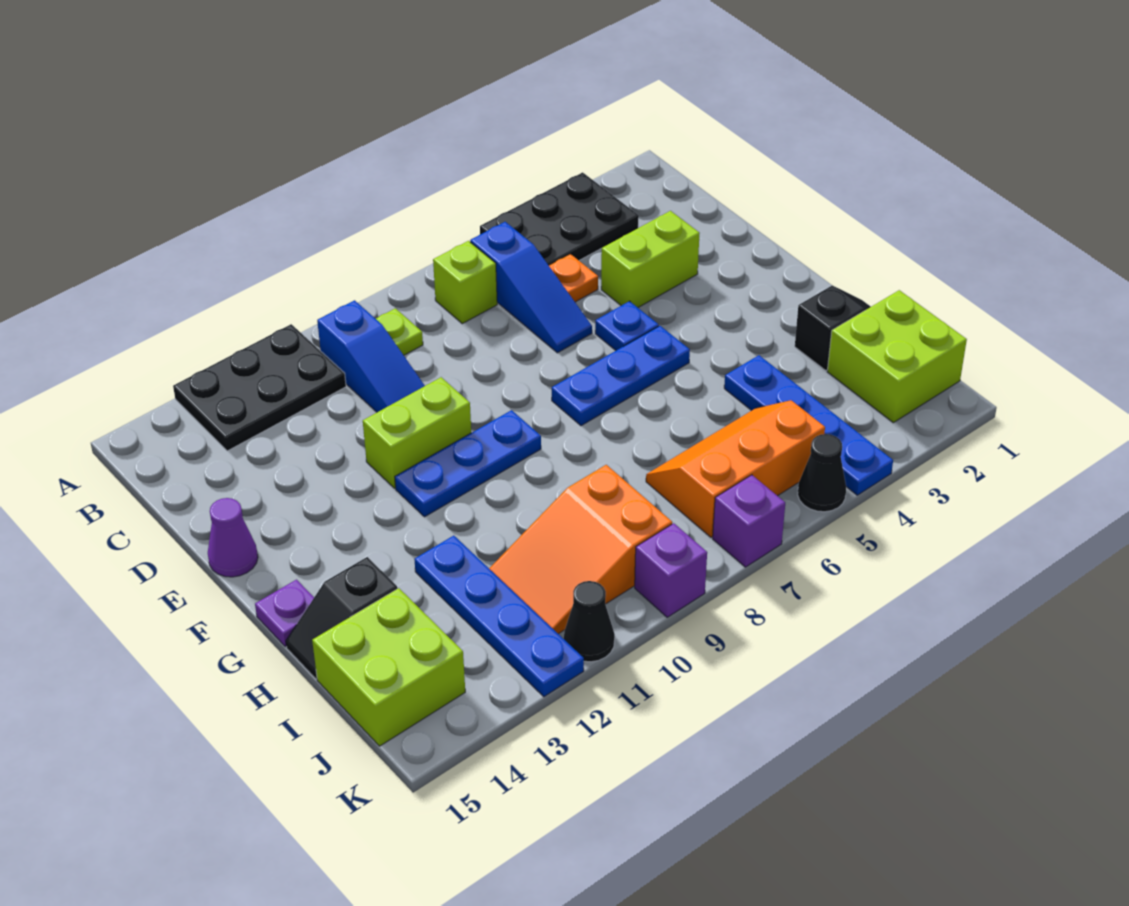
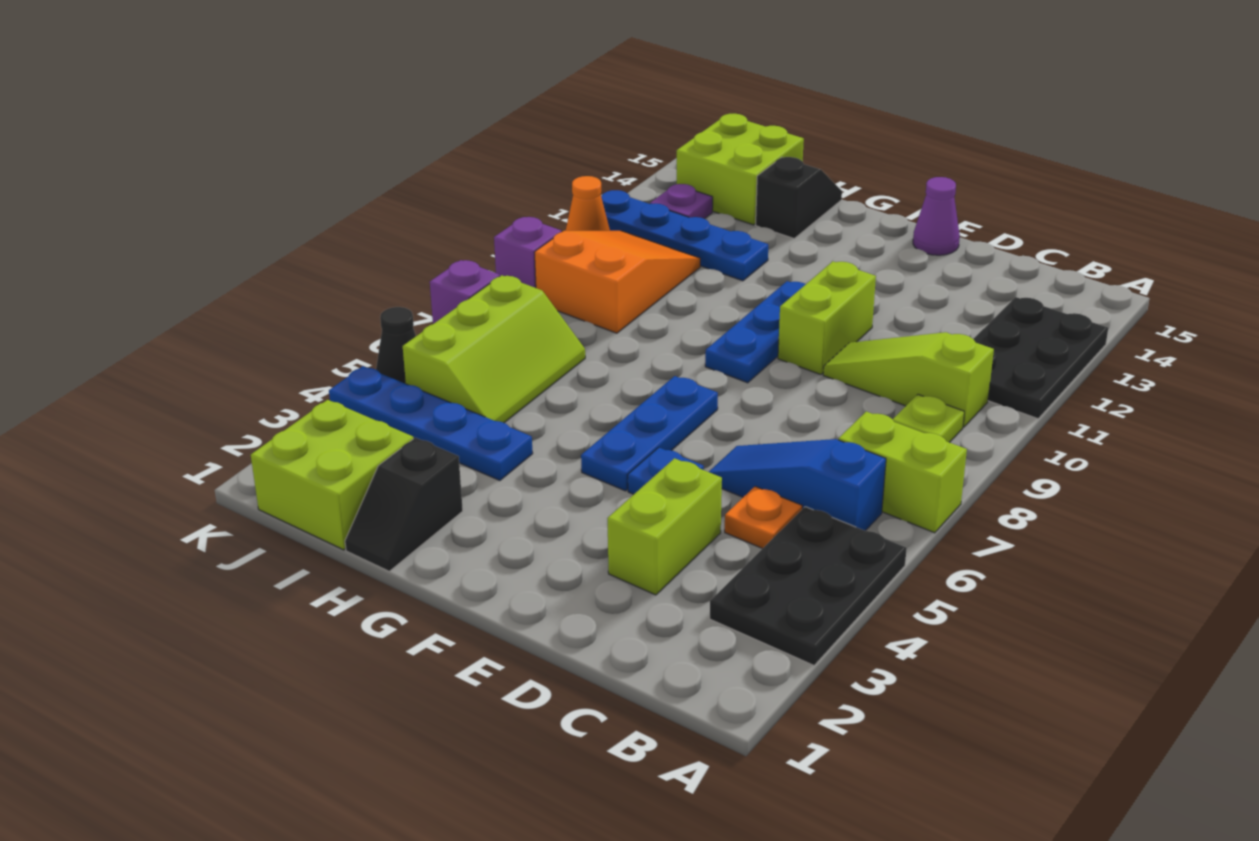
lime brick B7 level 1 -> lime brick A7:B7 level 1
blue slope B10:D10 level 1 top B -> lime slope B10:D10 level 1 top B
purple plate G15 level 1 -> purple plate J13 level 1
orange slope I5:J7 level 1 top J -> lime slope I5:J7 level 1 top J
black cone K11 level 1 -> orange cone K11 level 1

